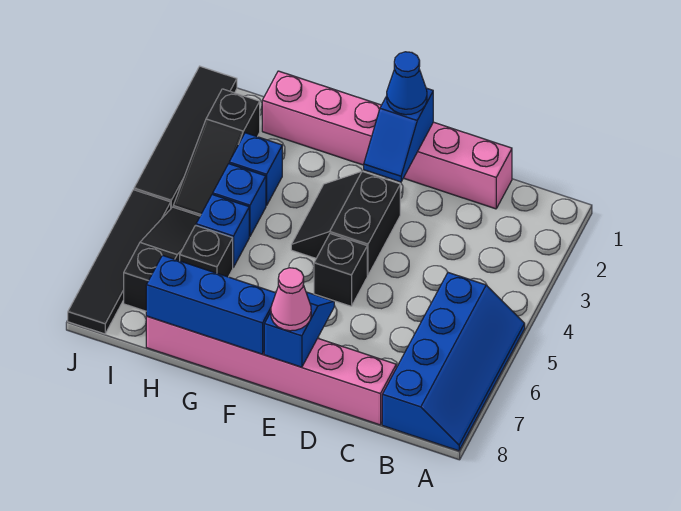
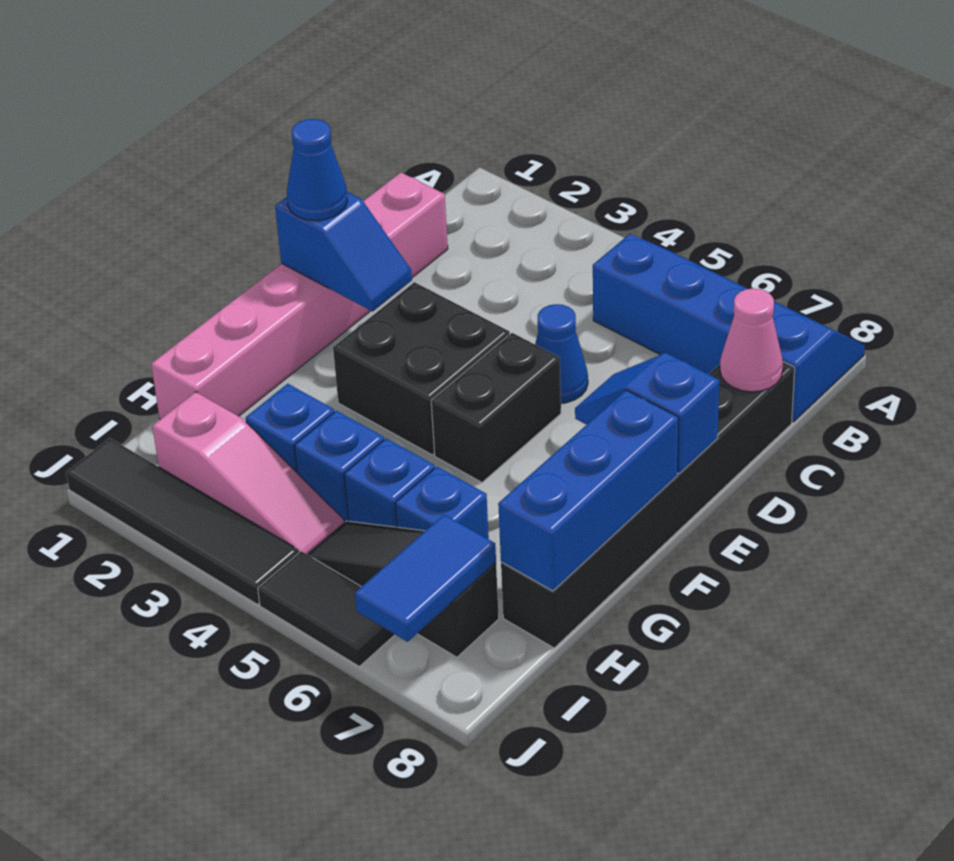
pink brick C8:H8 level 1 -> black brick C8:H8 level 1
none -> blue cone D5 level 1
black slope E3:F4 level 1 top E -> black brick E3:F4 level 1
black brick E5 level 1 -> black brick E5:F5 level 1
pink cone E8 level 3 -> pink cone C8 level 2
black brick H6 level 1 -> blue brick H6 level 1
black slope I2:I4 level 1 top 2 -> pink slope I2:I4 level 1 top 2
none -> blue tile I7:J7 level 2
black tile J5:J8 level 1 -> black tile J5:J6 level 1

